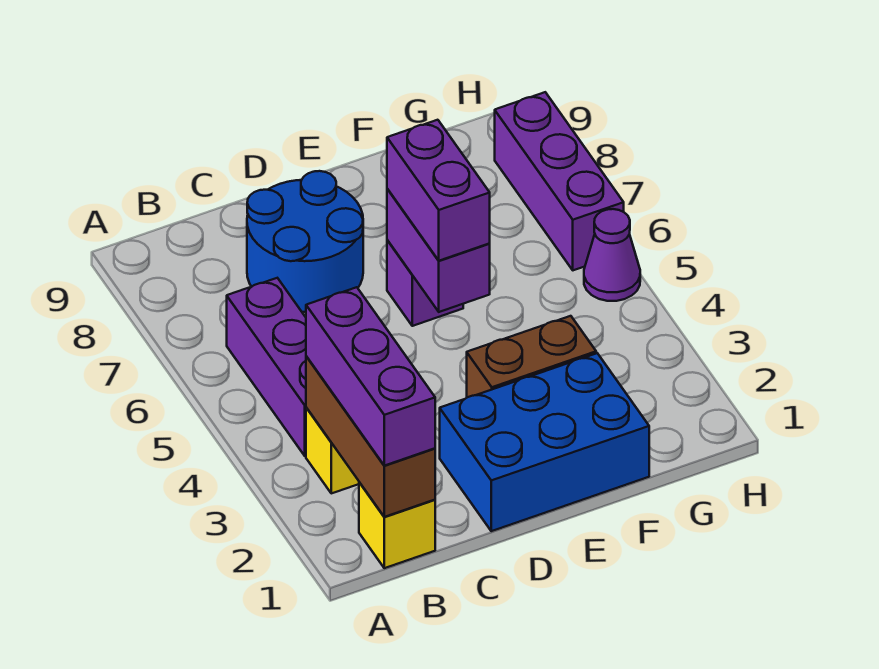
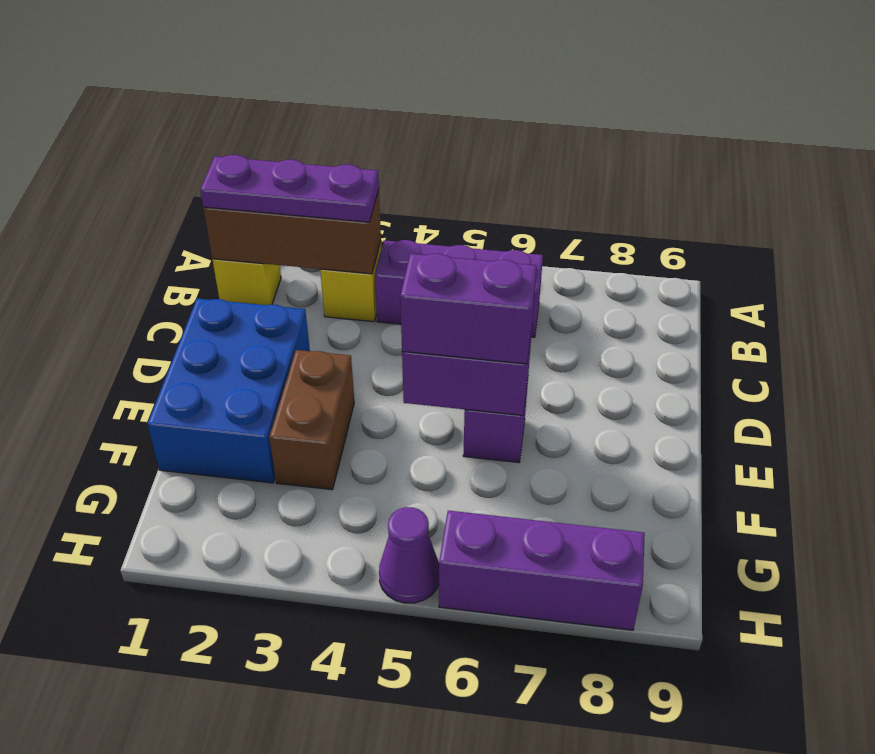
purple brick B1:B3 level 3 -> purple plate B1:B3 level 3
blue round brick C7:D8 level 1 -> none

